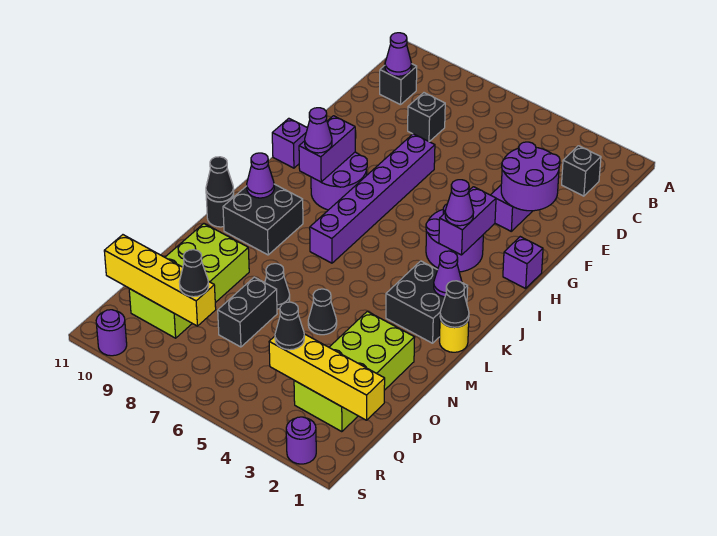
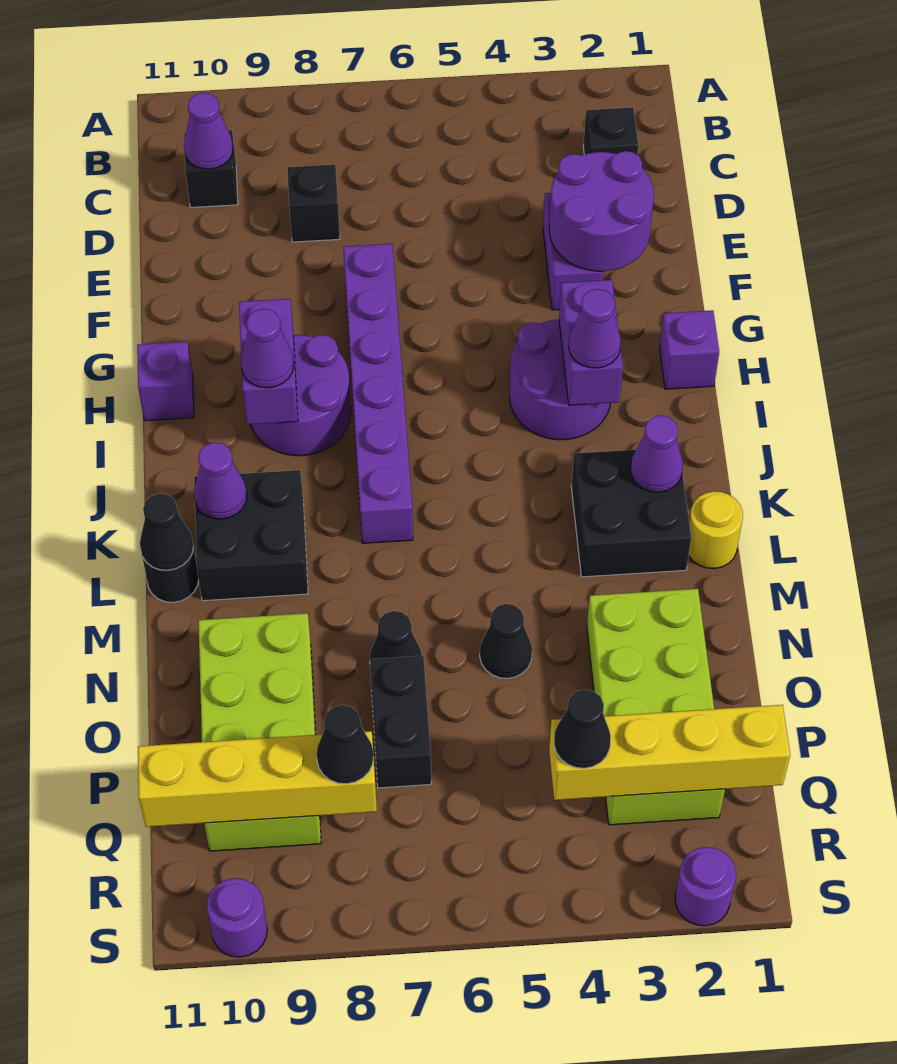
black cone L1 level 2 -> none

